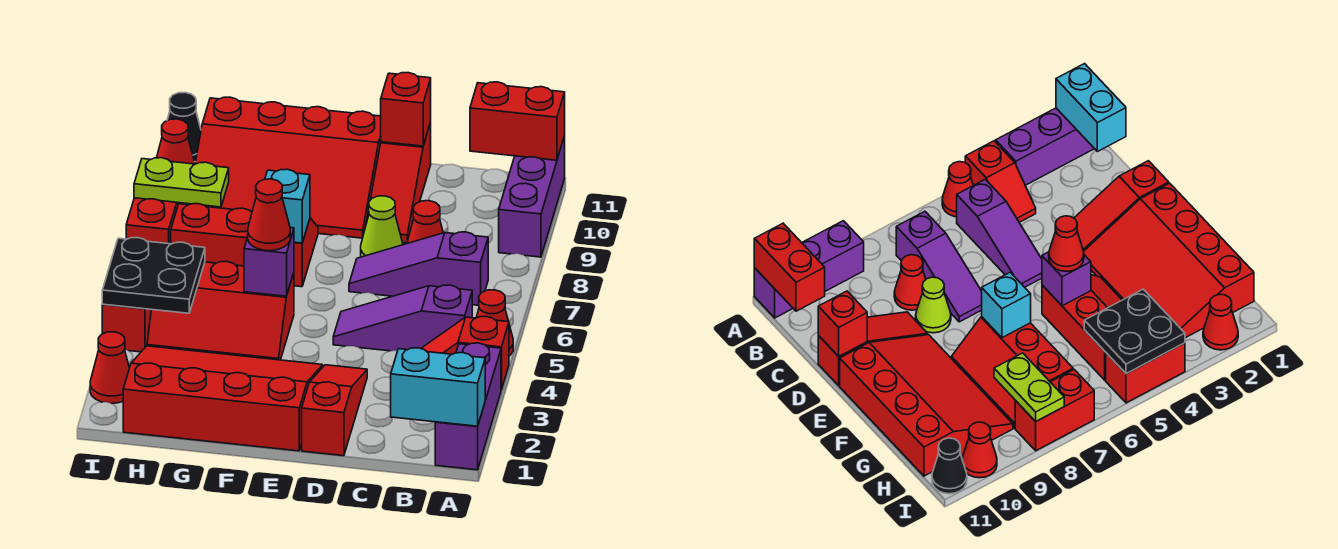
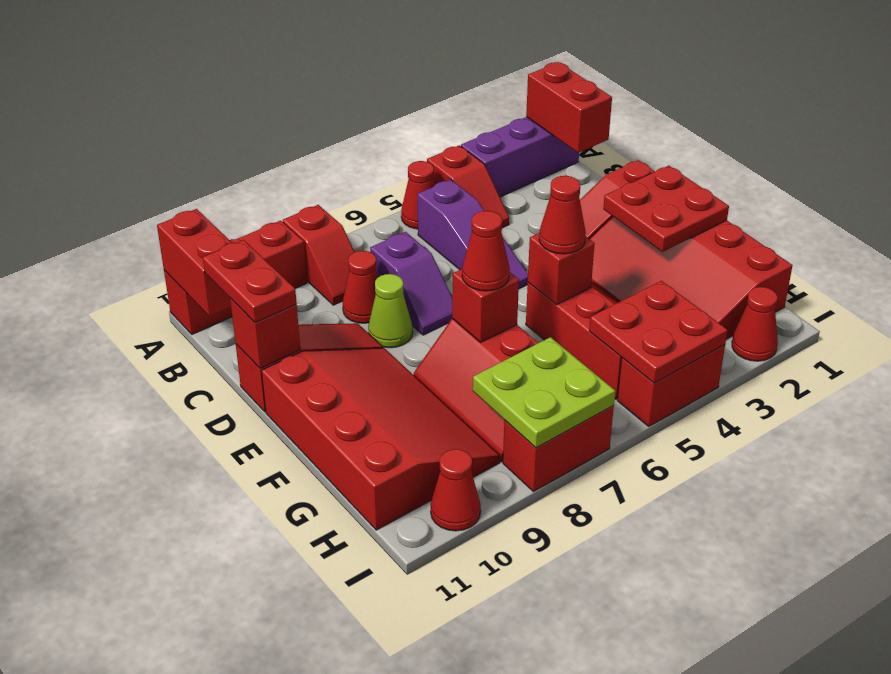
cyan brick A1:B1 level 2 -> red brick A1:B1 level 2
none -> red slope A8:B8 level 1 top A
purple brick A9:A11 level 1 -> red brick A9:A11 level 1
purple slope B7:D7 level 1 top B -> purple slope C7:D7 level 1 top C
none -> red plate C11:D11 level 3
none -> red plate E1:F2 level 2
purple brick F5 level 2 -> red brick F5 level 2
cyan brick F7 level 2 -> red brick F7 level 2
none -> red cone F7 level 3
black plate H4:I5 level 2 -> red plate H4:I5 level 2
lime plate H8:I8 level 2 -> lime plate H7:I8 level 2
black cone I11 level 1 -> none

